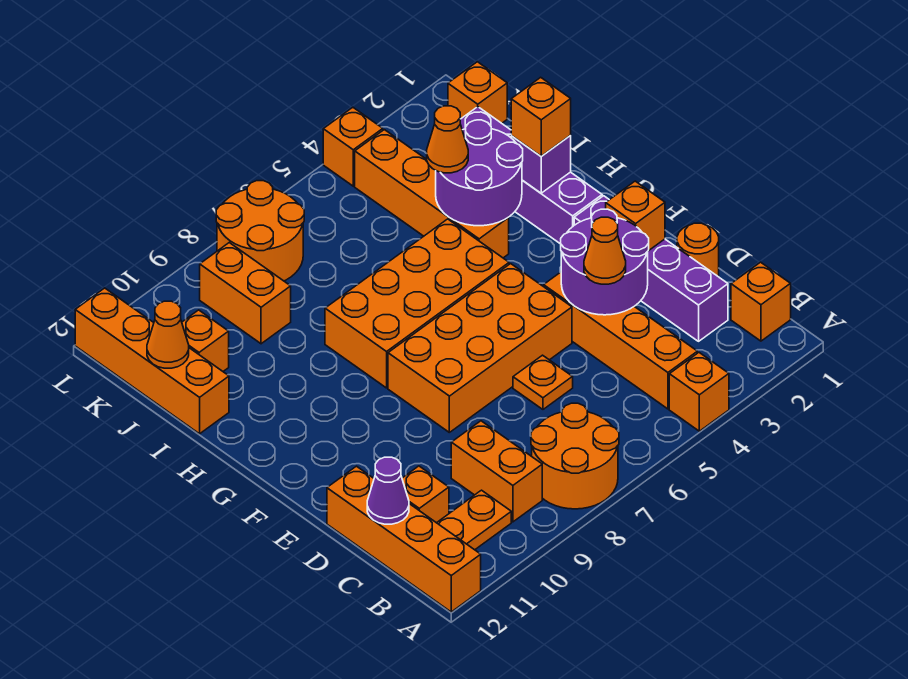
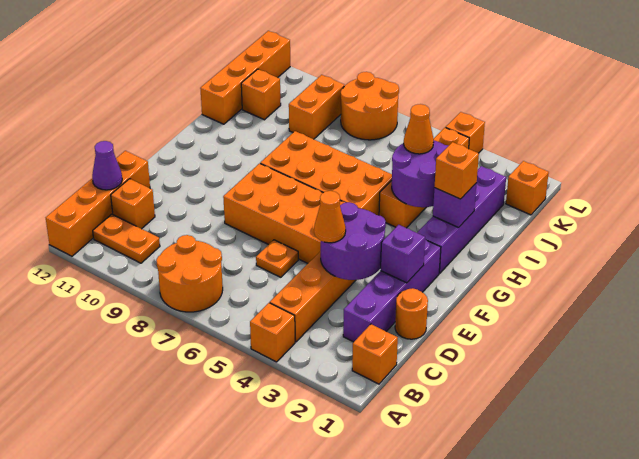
orange brick B9:C9 level 1 -> none
orange brick E2 level 2 -> purple brick E2 level 2
orange cone J12 level 2 -> none

